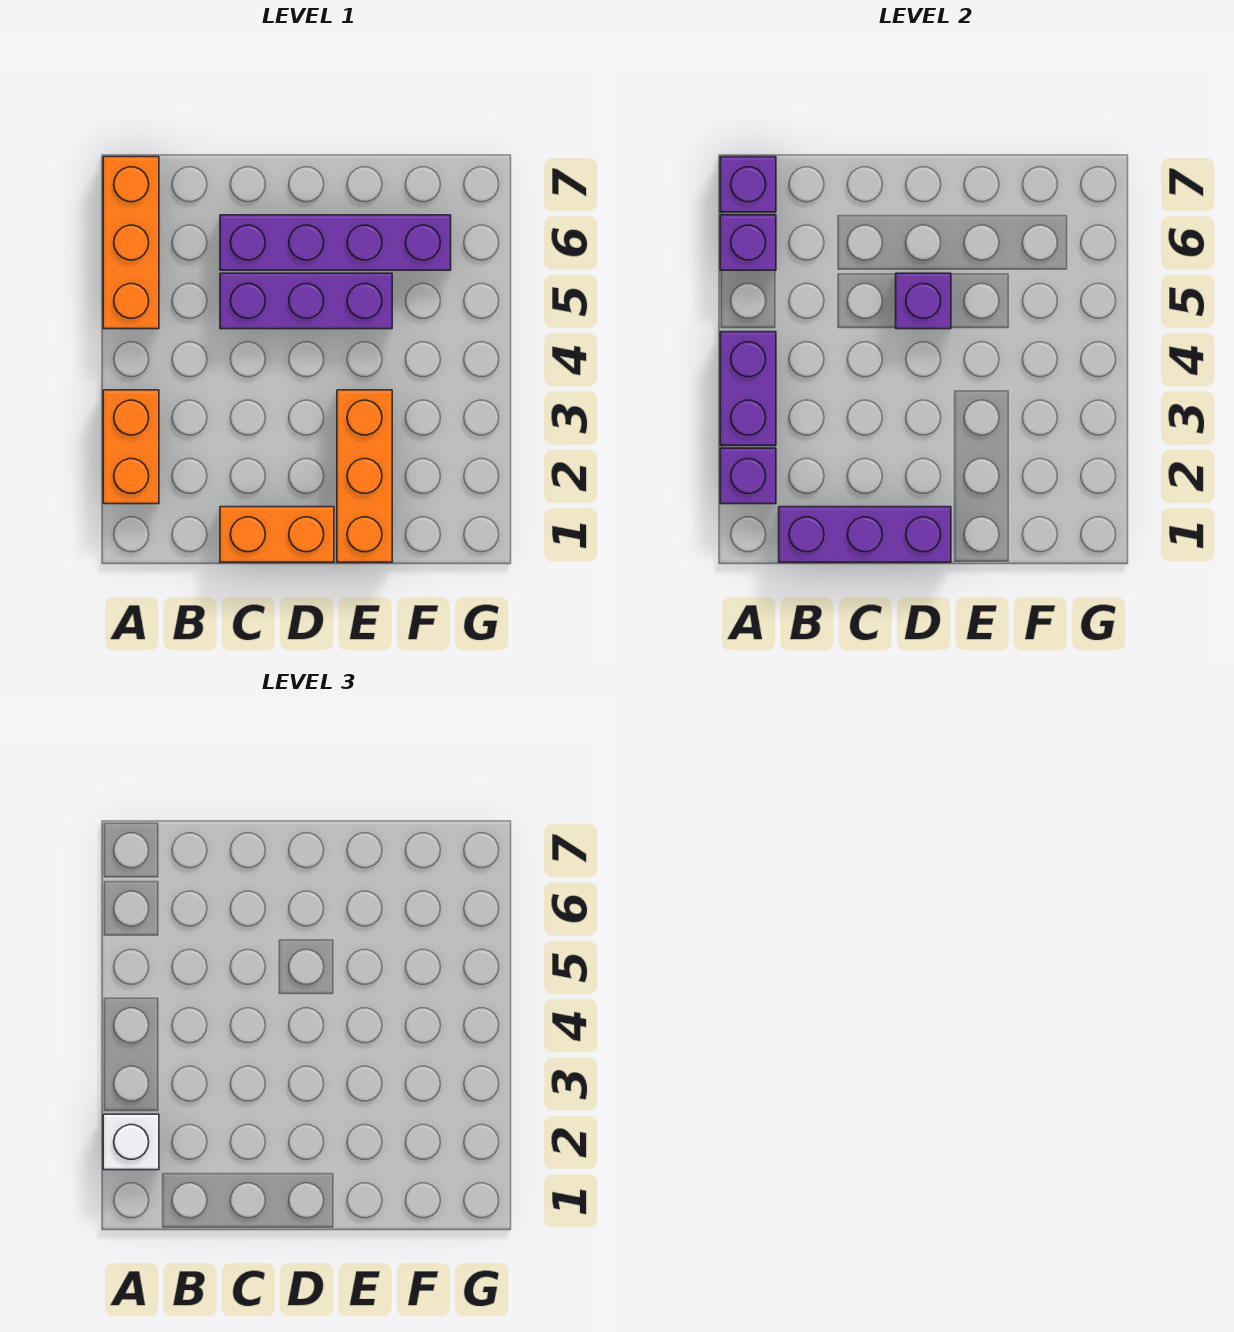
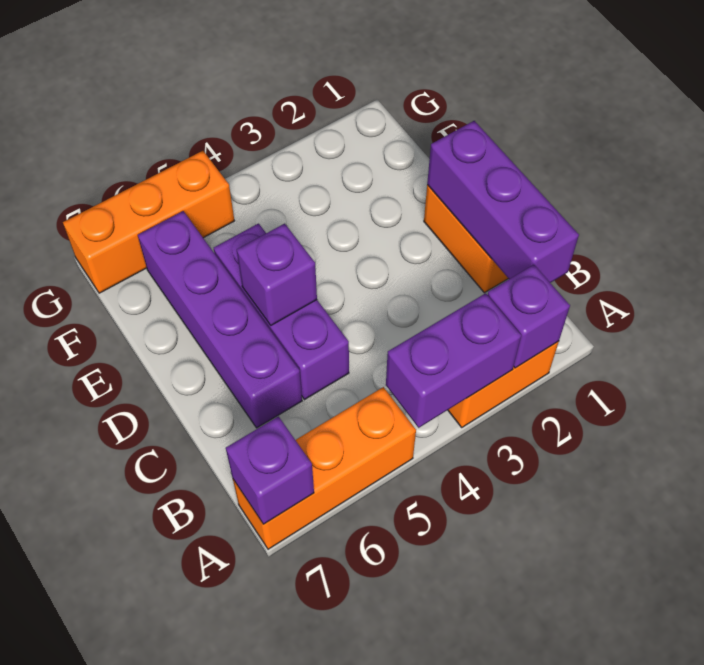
white brick A2 level 3 -> none
purple brick A6 level 2 -> none
orange brick E1:E3 level 1 -> orange brick G5:G7 level 1

